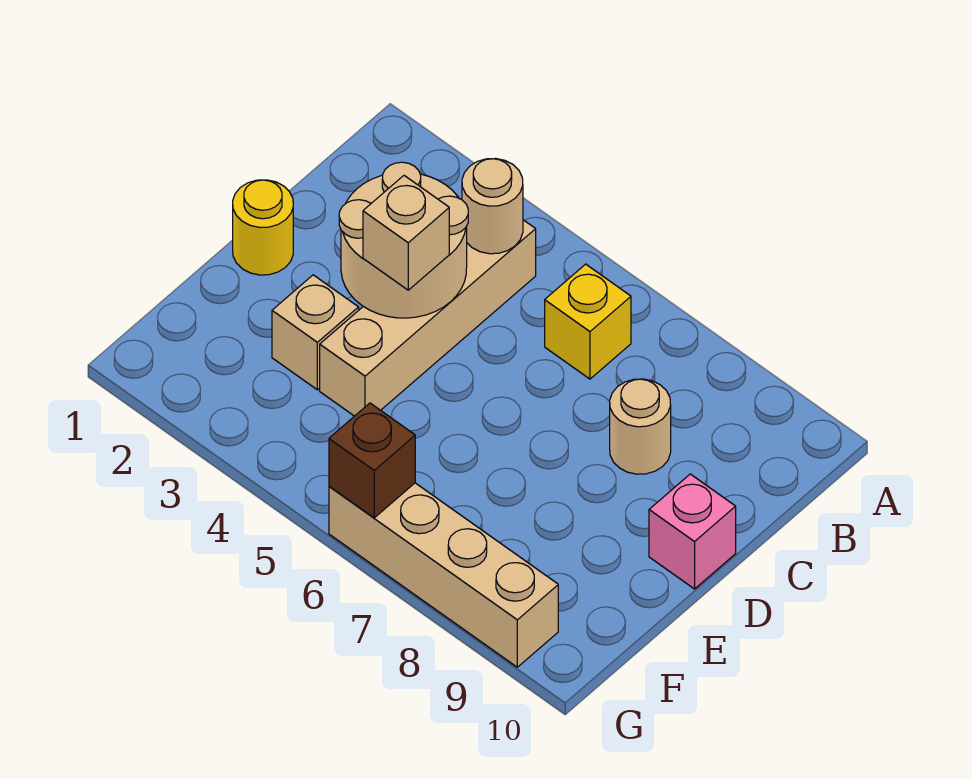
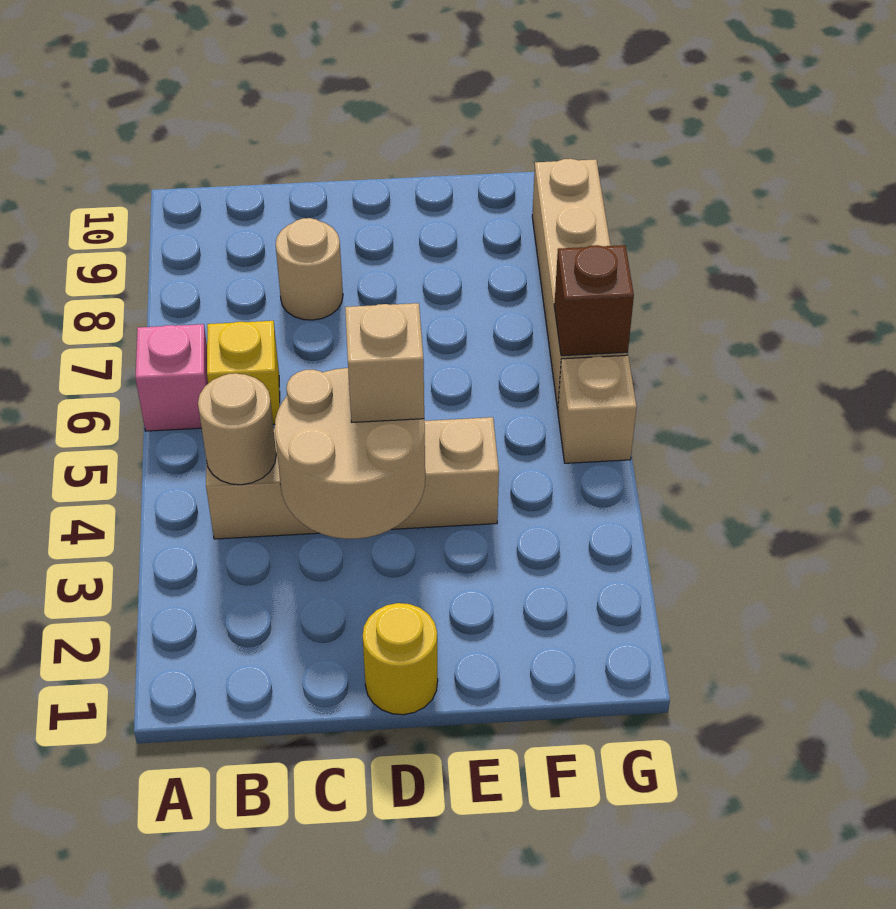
pink brick D10 level 1 -> pink brick A6 level 1
tan brick E3 level 1 -> tan brick G5 level 1

